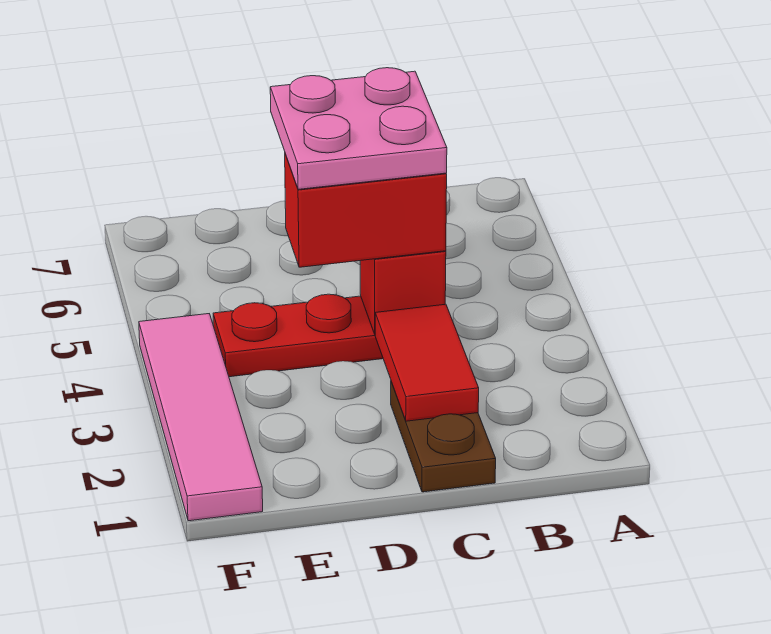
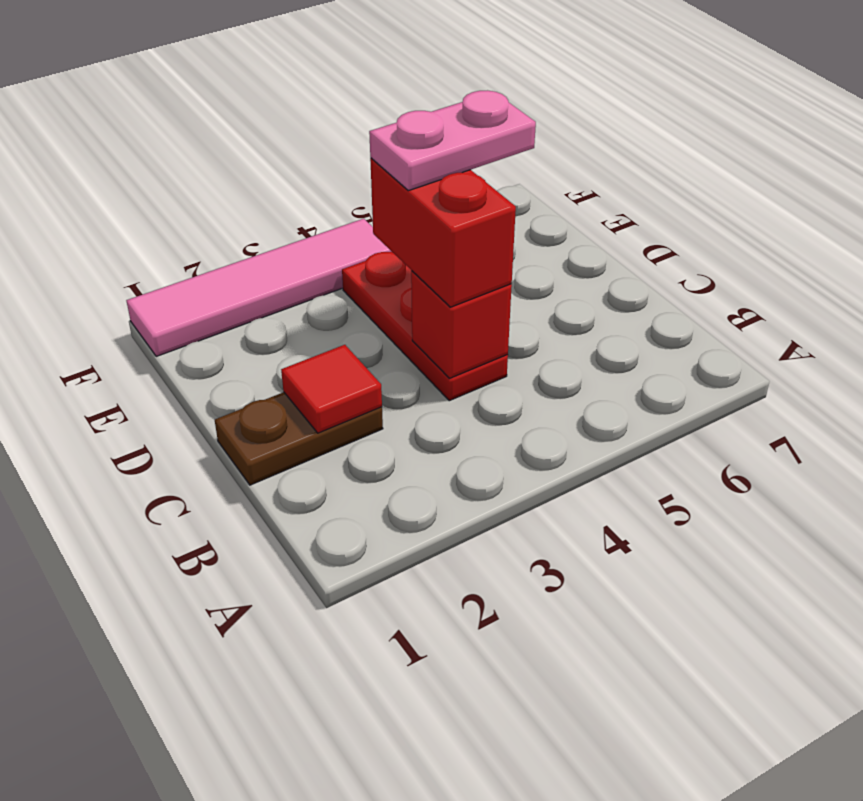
red tile C2:C3 level 2 -> red tile C2 level 2
pink plate C4:D5 level 4 -> pink plate D4:D5 level 4

